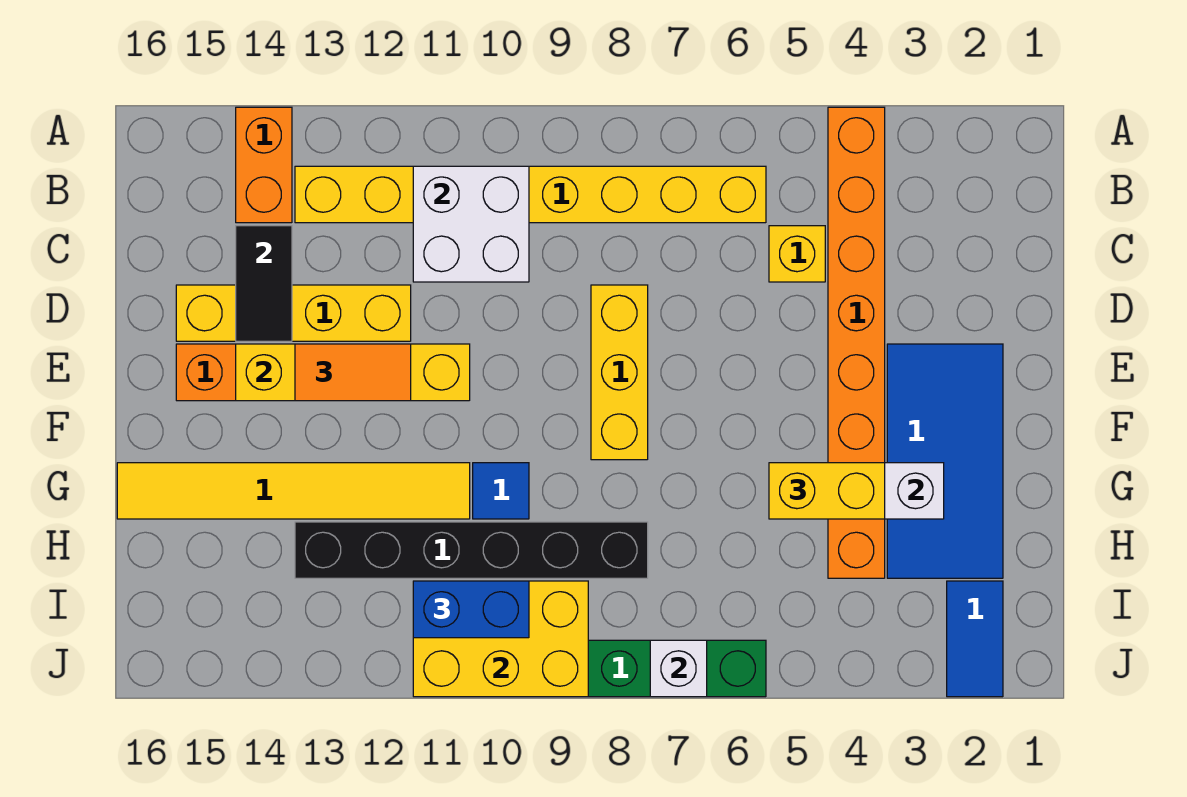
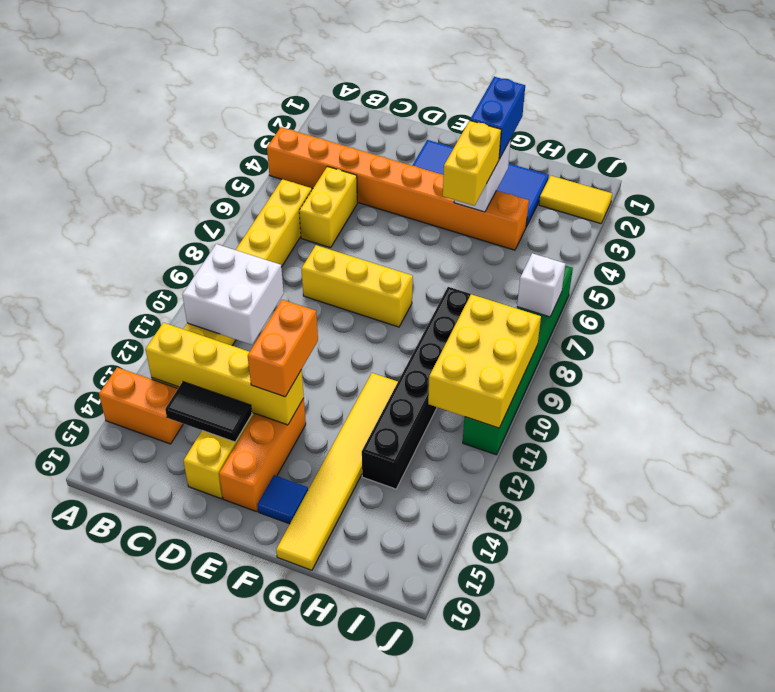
yellow brick C5 level 1 -> yellow brick C5:C6 level 1
yellow brick E11:E14 level 2 -> yellow brick B13:E13 level 2
orange tile E12:E13 level 3 -> orange brick E12:E13 level 3
blue tile G10 level 1 -> blue tile F15 level 1
blue tile I2:J2 level 1 -> yellow tile I2:J2 level 1
blue brick I10:I11 level 3 -> blue brick G2:G3 level 3

